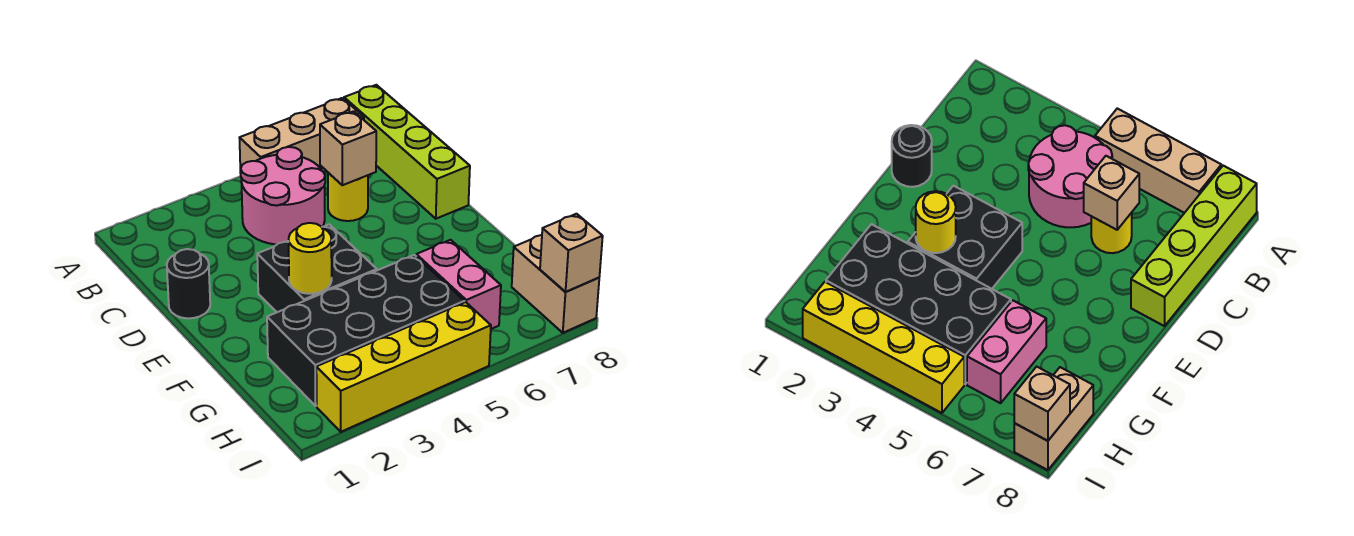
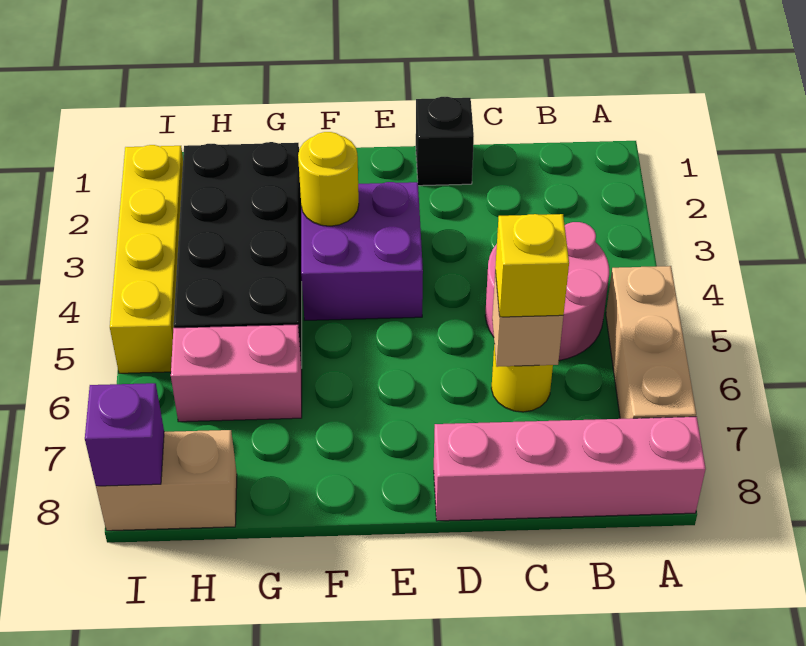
lime brick A8:D8 level 1 -> pink brick A8:D8 level 1
none -> yellow brick C6 level 3
black round brick D1 level 1 -> black brick D1 level 1
black brick E3:F4 level 1 -> purple brick E3:F4 level 1
tan brick I8 level 2 -> purple brick I8 level 2

